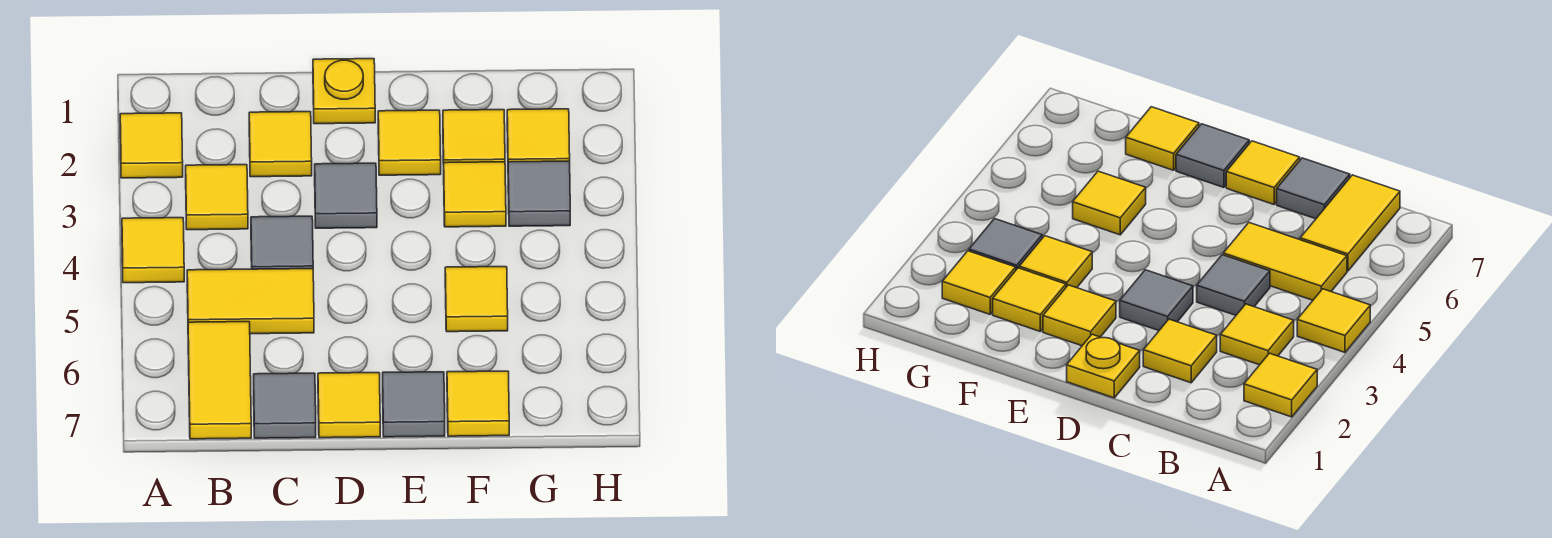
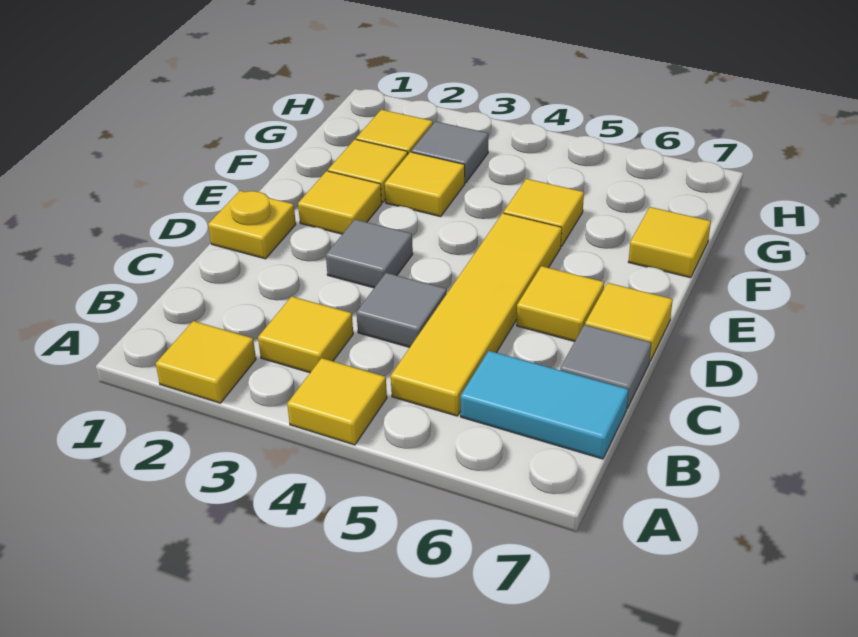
yellow tile B5:C5 level 1 -> yellow tile B5:E5 level 1
yellow tile B6:B7 level 1 -> cyan tile B6:B7 level 1
yellow tile C2 level 1 -> yellow tile D6 level 1
grey tile E7 level 1 -> none

